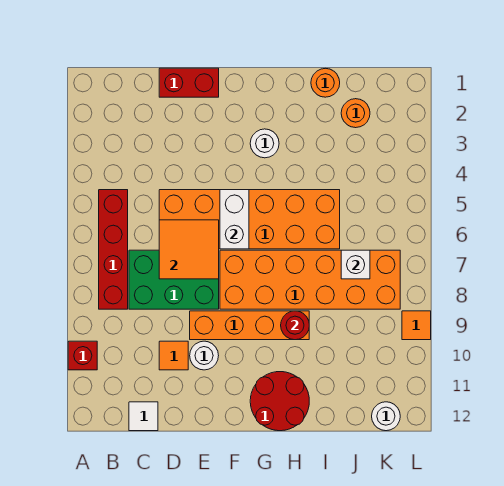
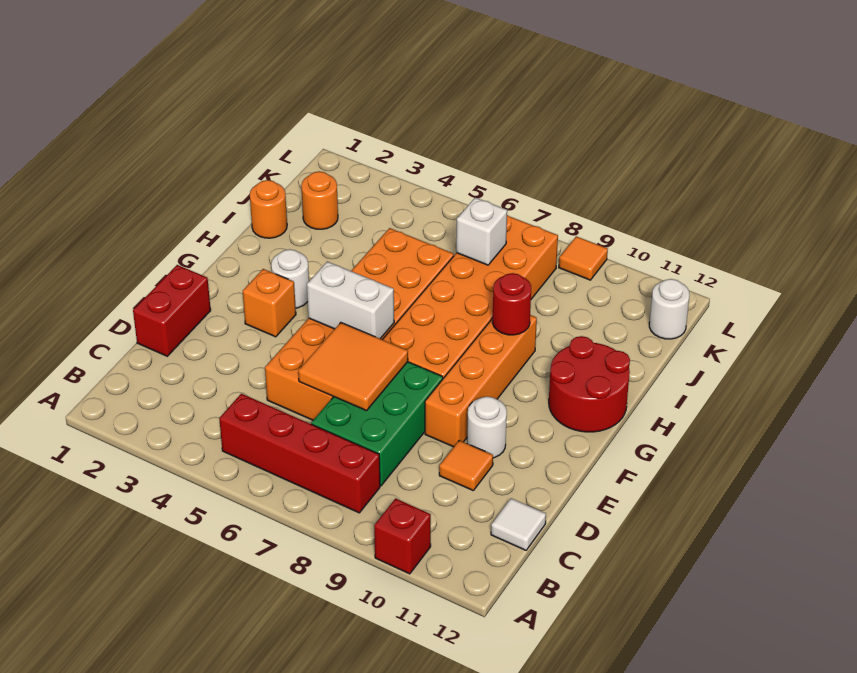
none -> orange brick F3 level 1

